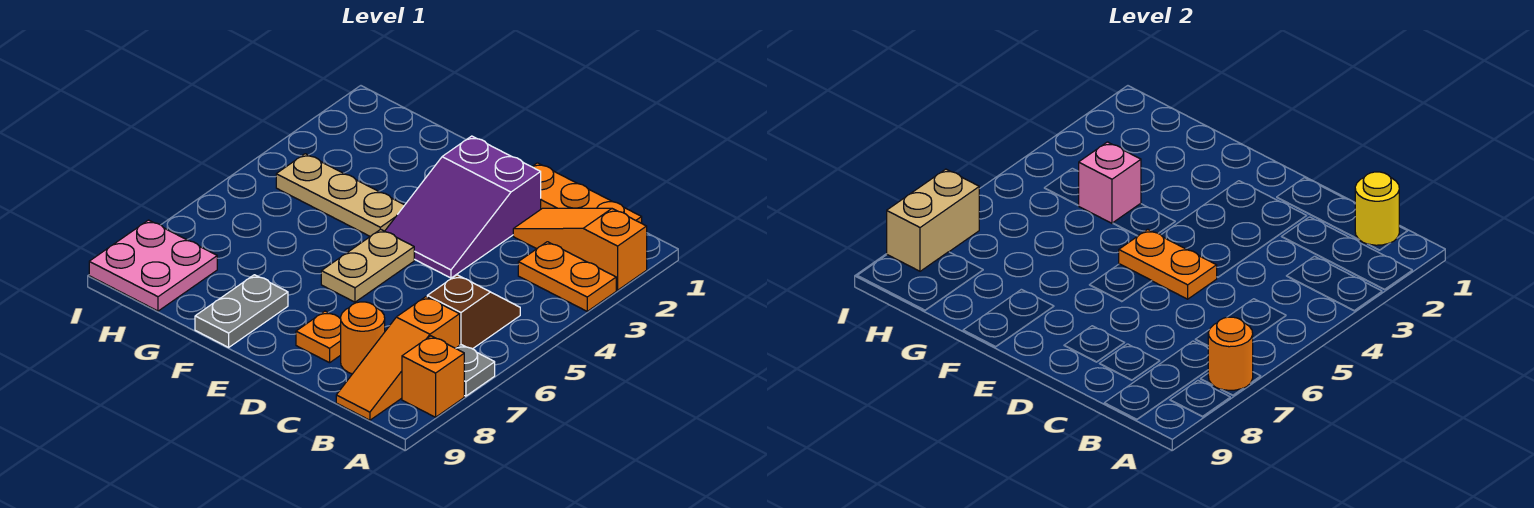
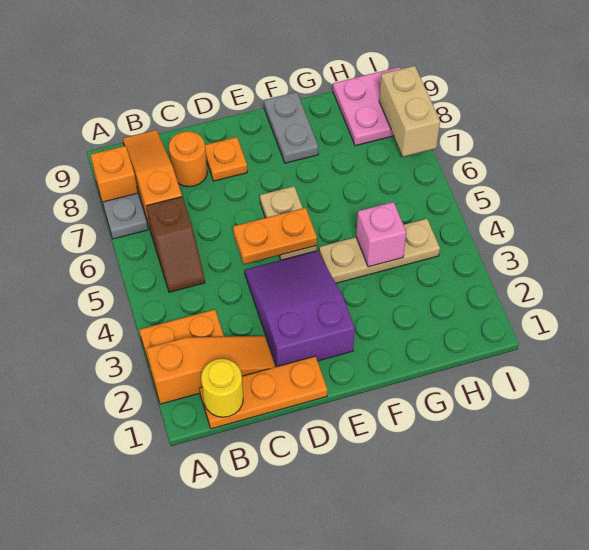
orange round brick A7 level 2 -> none

